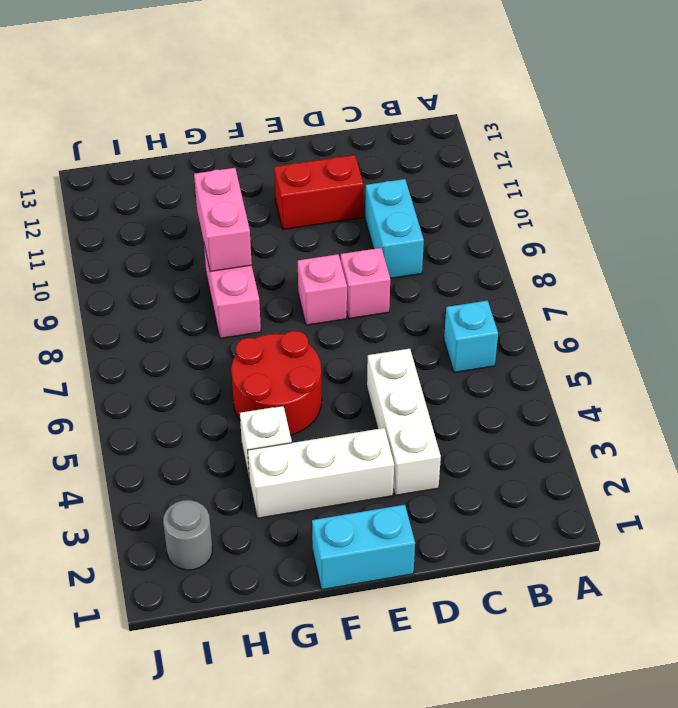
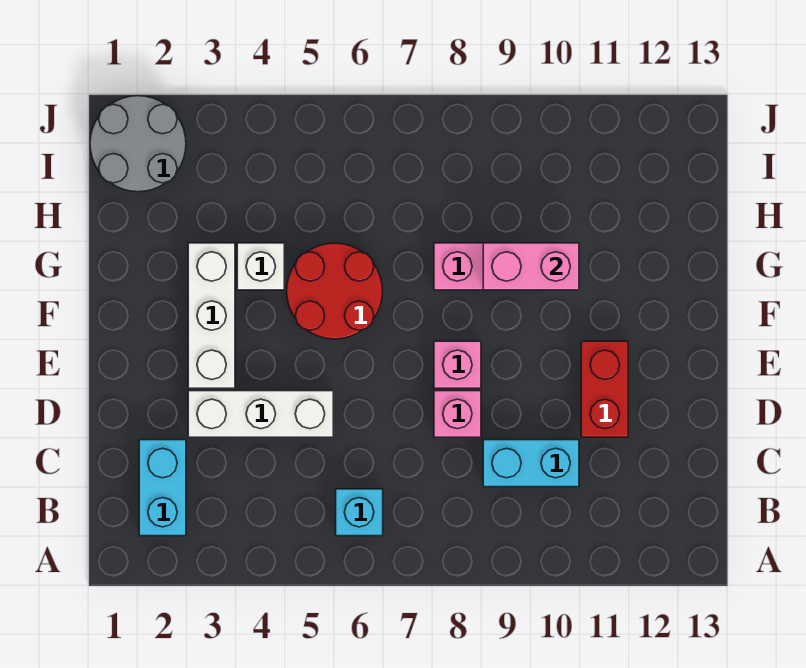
cyan brick E1:F1 level 1 -> cyan brick B2:C2 level 1
grey round brick I2 level 1 -> grey round brick I1:J2 level 1

